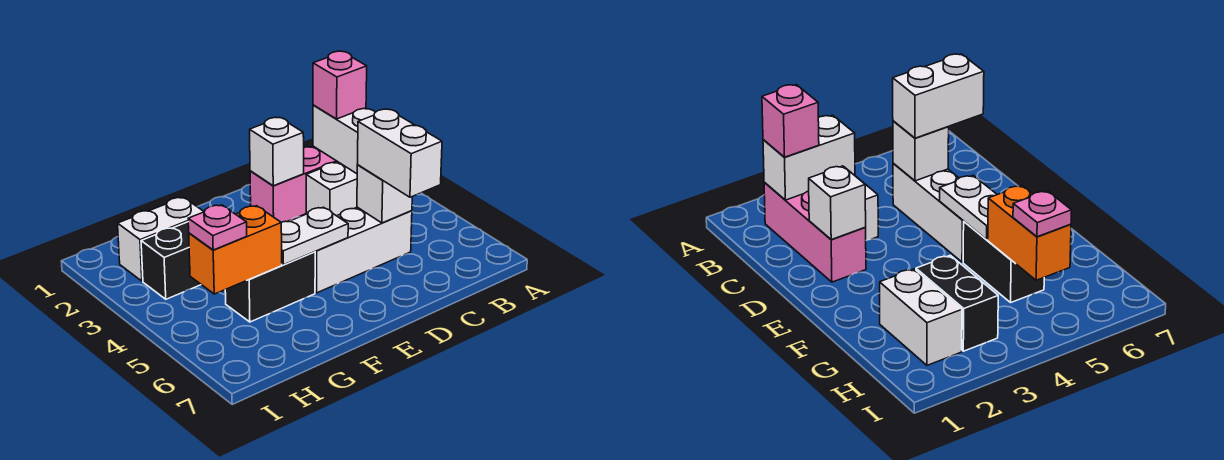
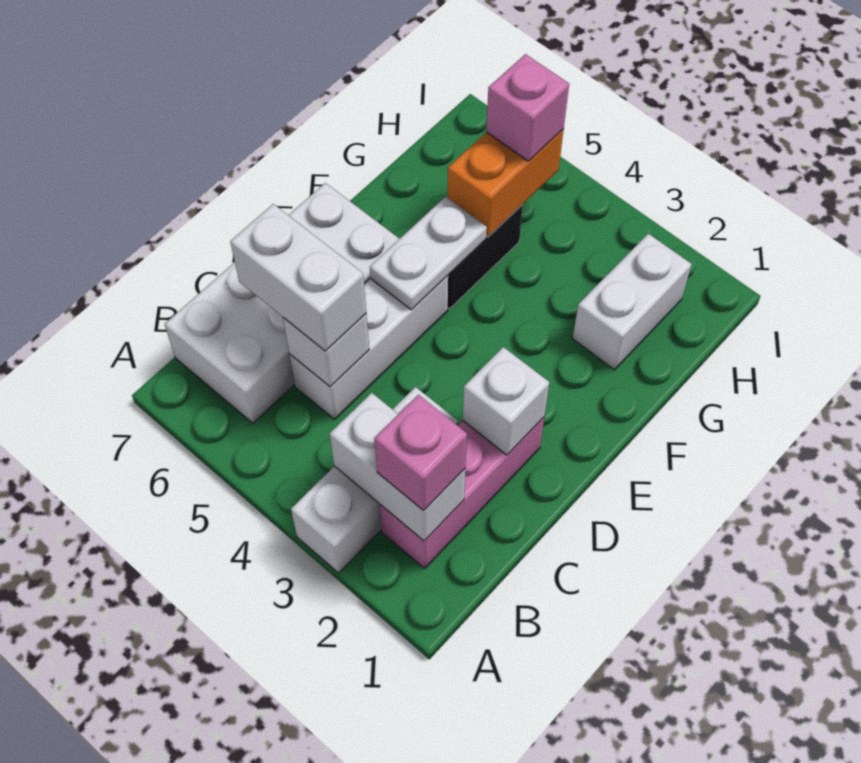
none -> white brick B6:E7 level 1
black brick G3:H3 level 1 -> none
pink plate H5 level 3 -> pink brick H5 level 3

